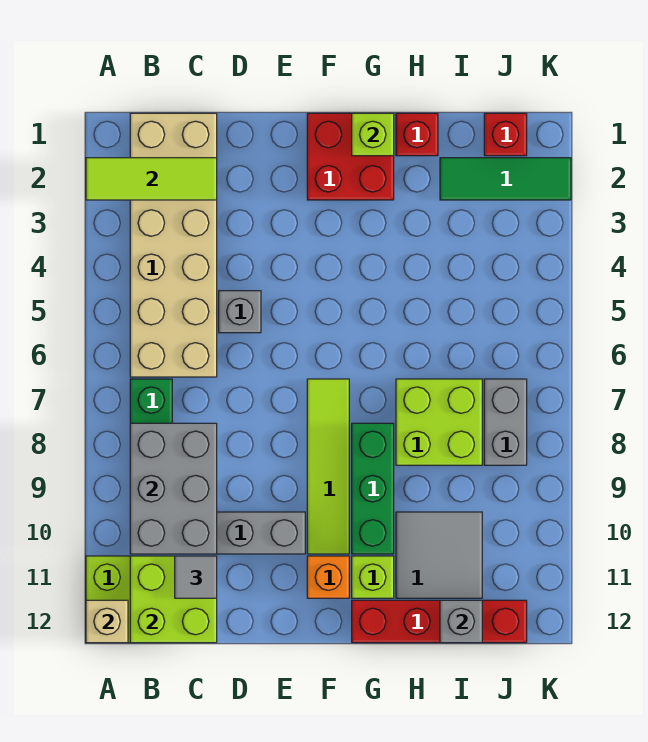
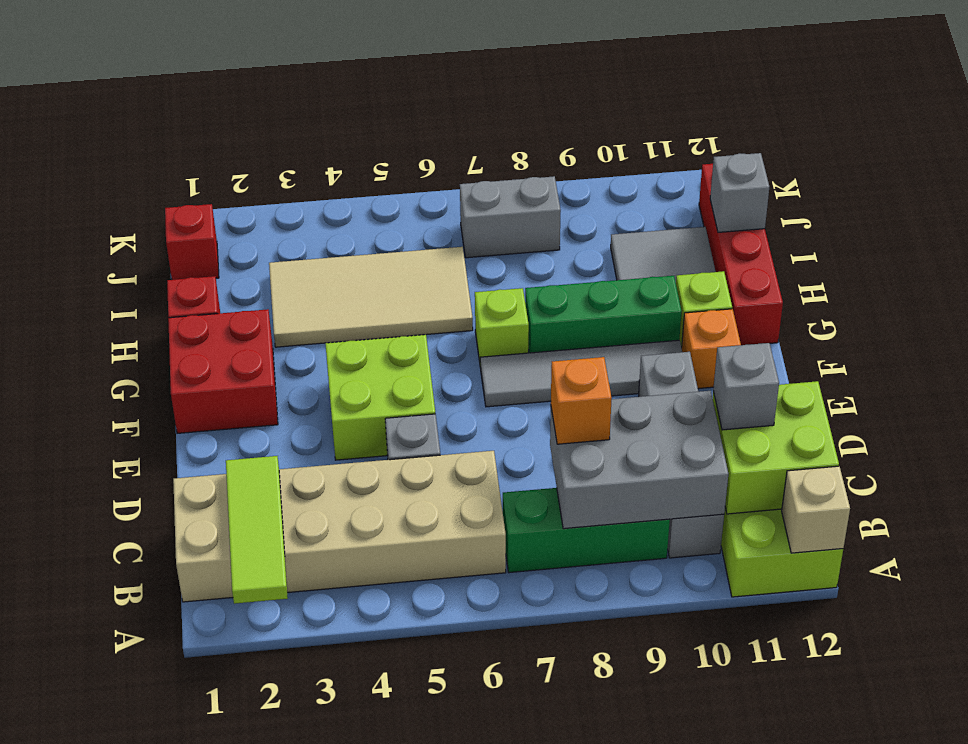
none -> orange brick C8 level 3
grey tile C11 level 3 -> grey brick C11 level 3
lime tile F7:F10 level 1 -> grey tile F7:F10 level 1
lime brick G1 level 2 -> lime brick G7 level 1
none -> tan tile H3:I6 level 1
lime brick H7:I8 level 1 -> lime brick E4:F5 level 1
green tile I2:K2 level 1 -> none

